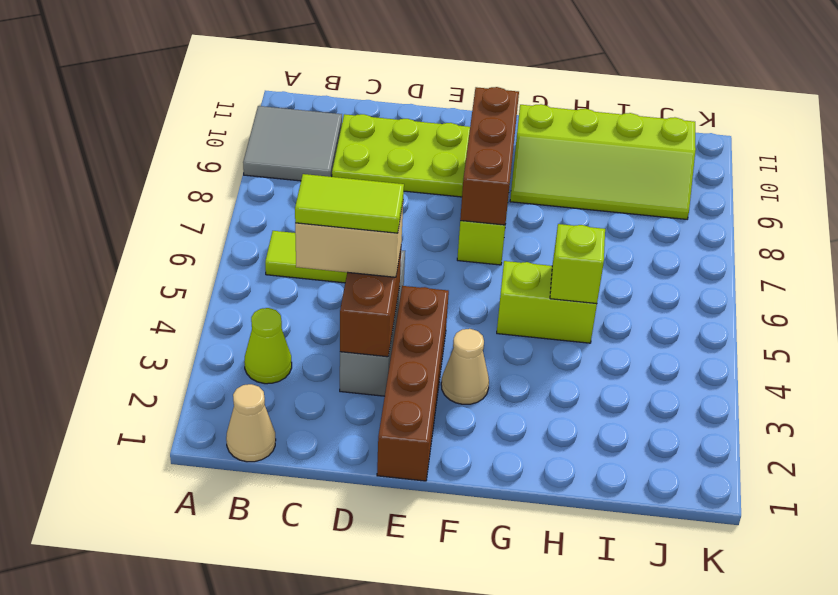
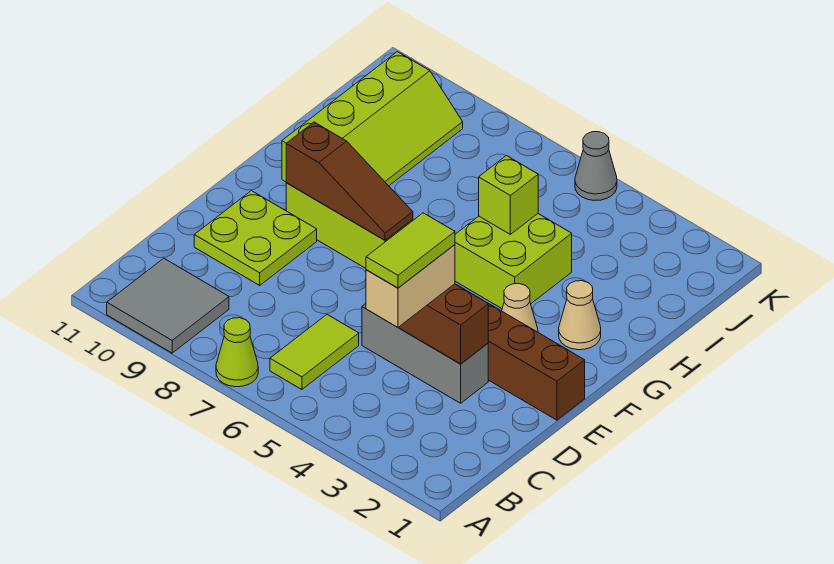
tan cone B1 level 1 -> tan cone G2 level 1
lime cone B3 level 1 -> lime cone A7 level 1
lime plate C9:E10 level 1 -> lime plate D9:E10 level 1
brown brick F7:F9 level 2 -> brown slope F7:F9 level 2 top 9
lime brick G5:H5 level 1 -> lime brick G4:H5 level 1
none -> grey cone K5 level 1

